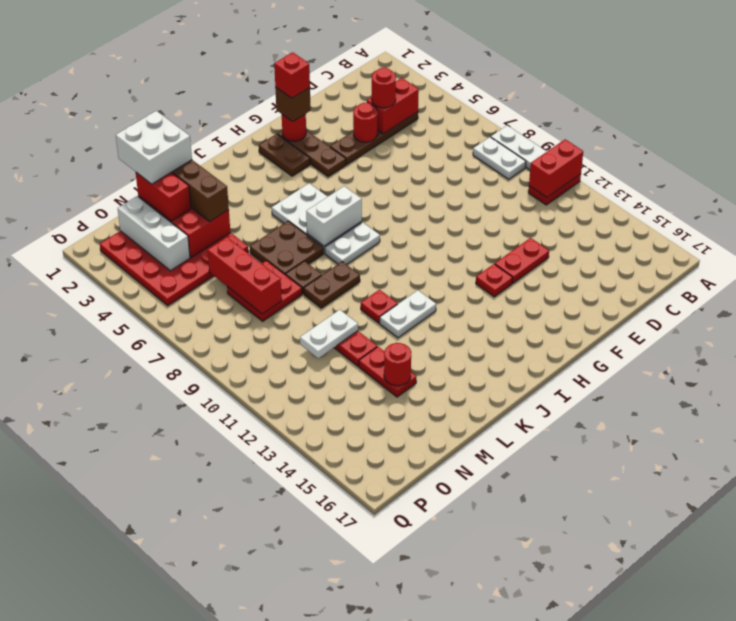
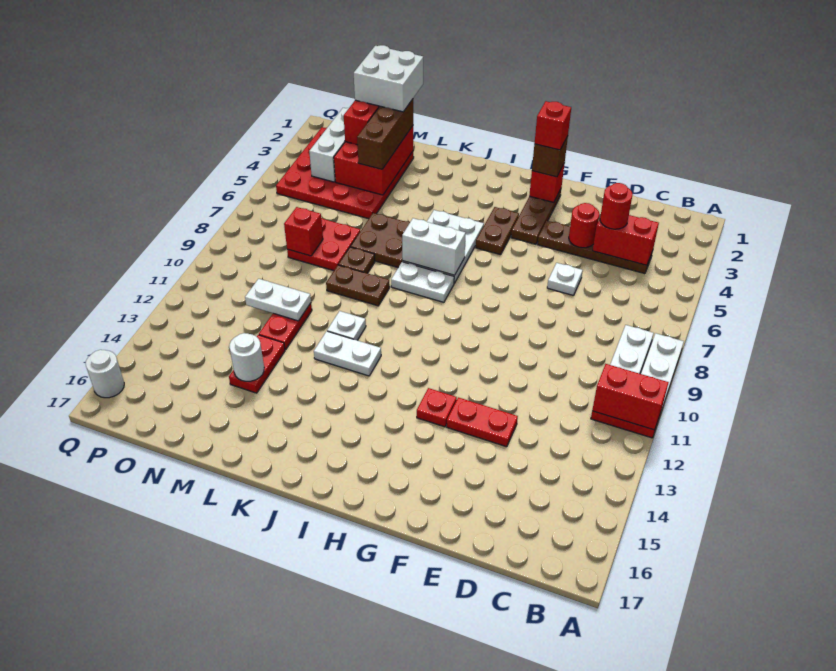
none -> white plate E6 level 1
red round brick G2 level 2 -> red brick G2 level 2
brown plate H2:H3 level 1 -> brown plate H4:H5 level 1
red plate K11 level 1 -> white plate K11 level 1
red round brick M14 level 2 -> white round brick M14 level 2
red brick N6:N8 level 2 -> red brick N8 level 2
none -> white round brick Q16 level 1

